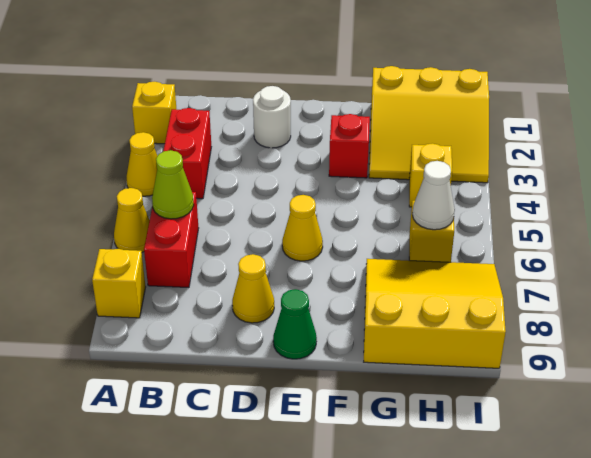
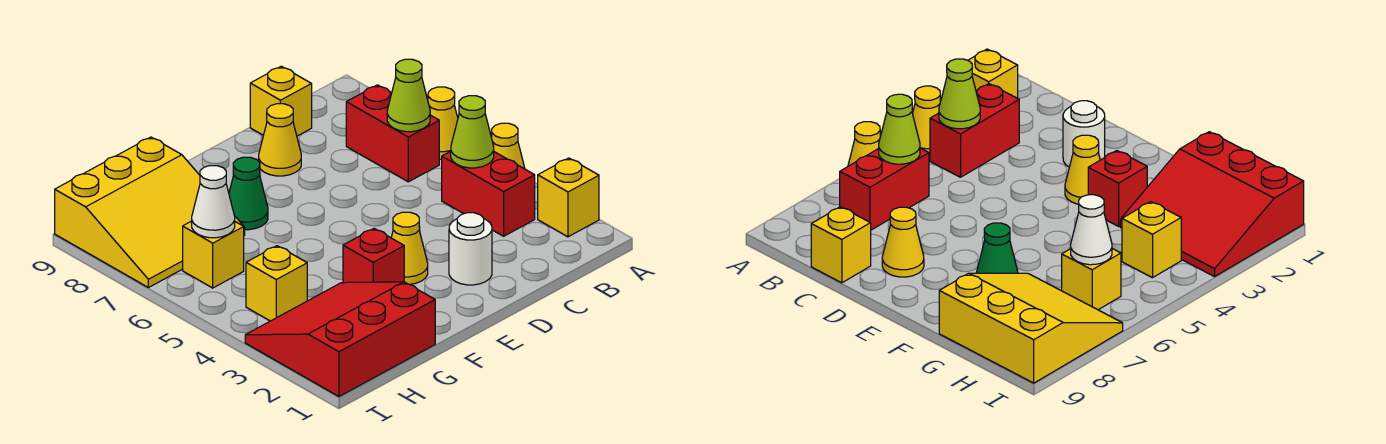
yellow brick A8 level 1 -> yellow brick C9 level 1
none -> lime cone B4 level 2
yellow cone E6 level 1 -> yellow cone E3 level 1
green cone E9 level 1 -> green cone F7 level 1
yellow slope G1:I3 level 1 top 1 -> red slope G1:I3 level 1 top 1

